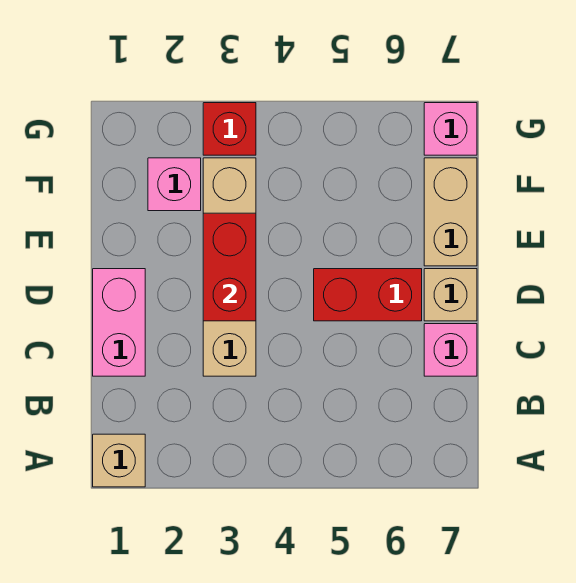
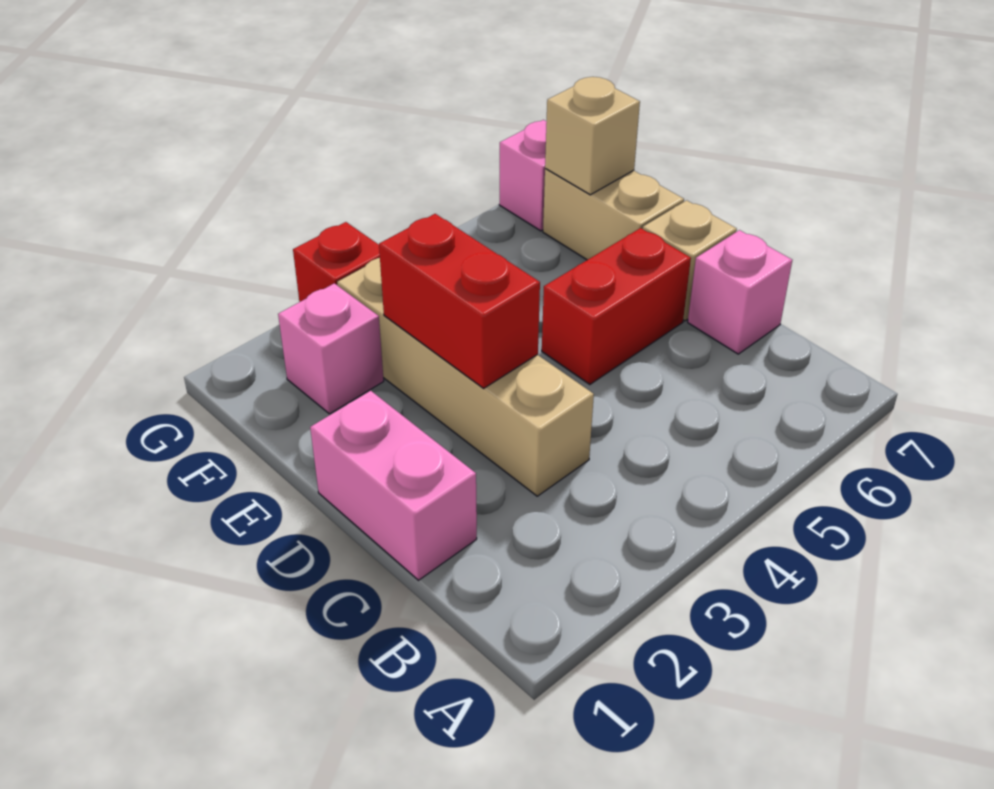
tan brick A1 level 1 -> tan brick F7 level 2

